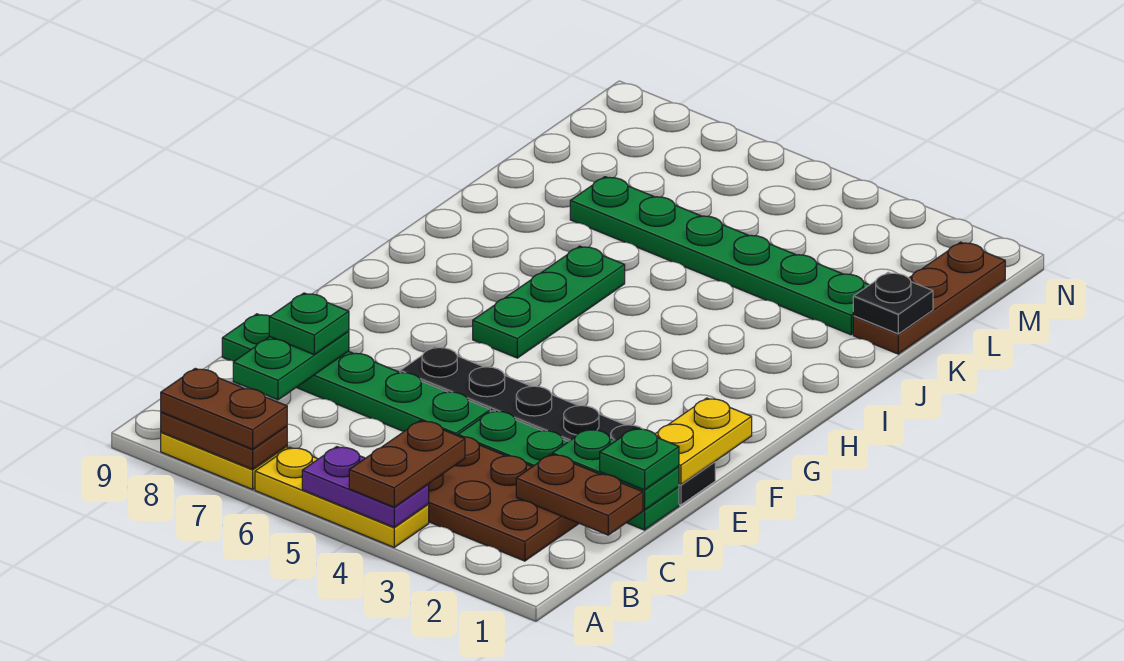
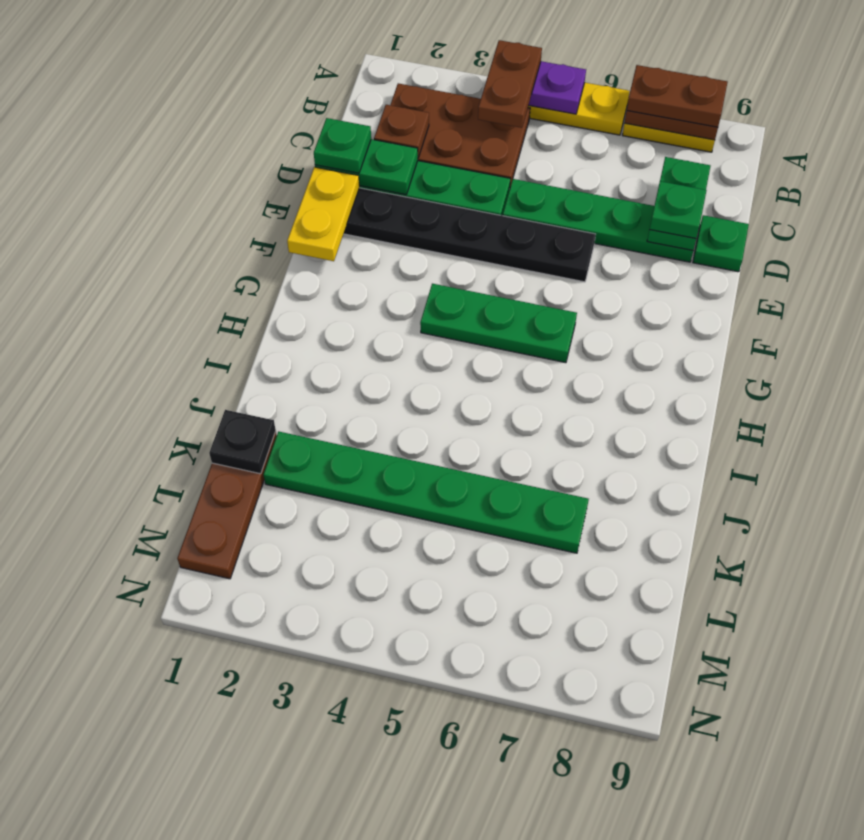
brown plate C1:C2 level 2 -> brown plate C2 level 2
green plate G6:I6 level 1 -> green plate G4:G6 level 1

